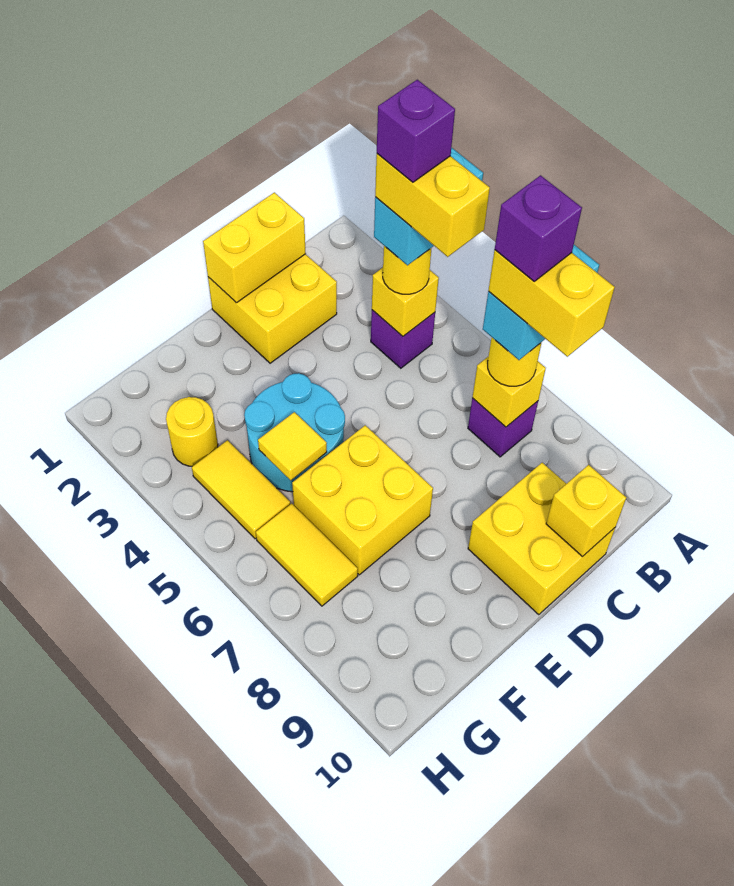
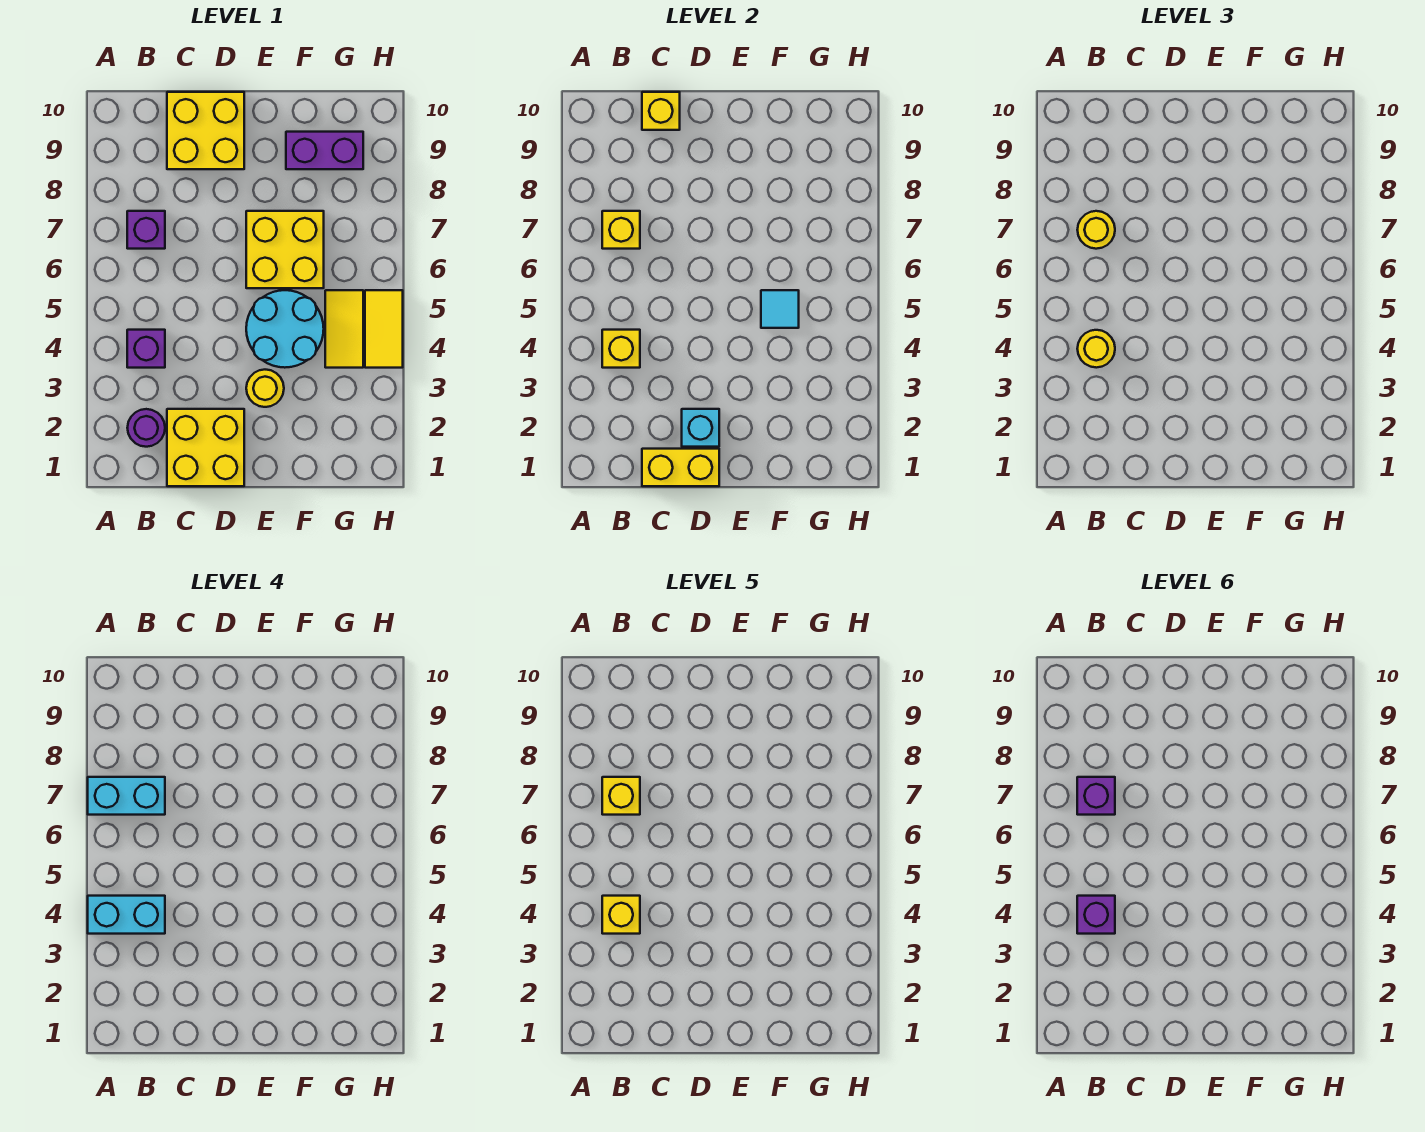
none -> purple round brick B2 level 1
yellow brick B4:B5 level 5 -> yellow brick B4 level 5
yellow brick B7:B8 level 5 -> yellow brick B7 level 5
none -> cyan brick D2 level 2
yellow tile F5 level 2 -> cyan tile F5 level 2
none -> purple brick F9:G9 level 1
yellow round brick G3 level 1 -> yellow round brick E3 level 1
yellow tile G6:G7 level 1 -> yellow tile H4:H5 level 1

